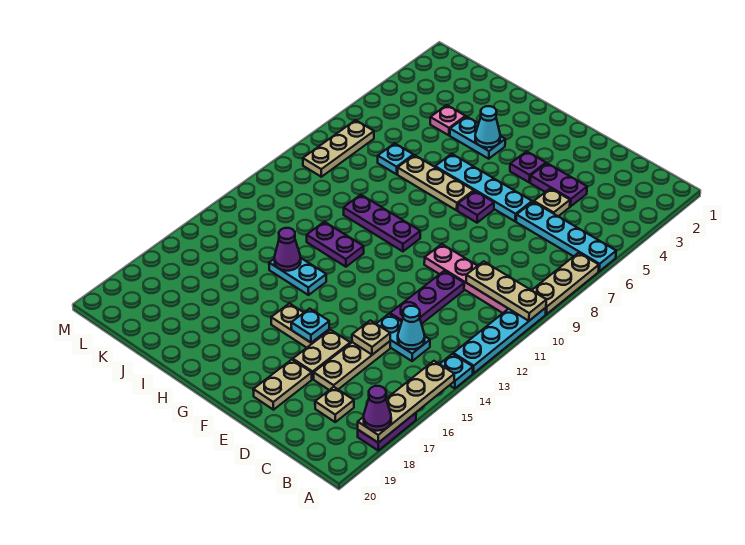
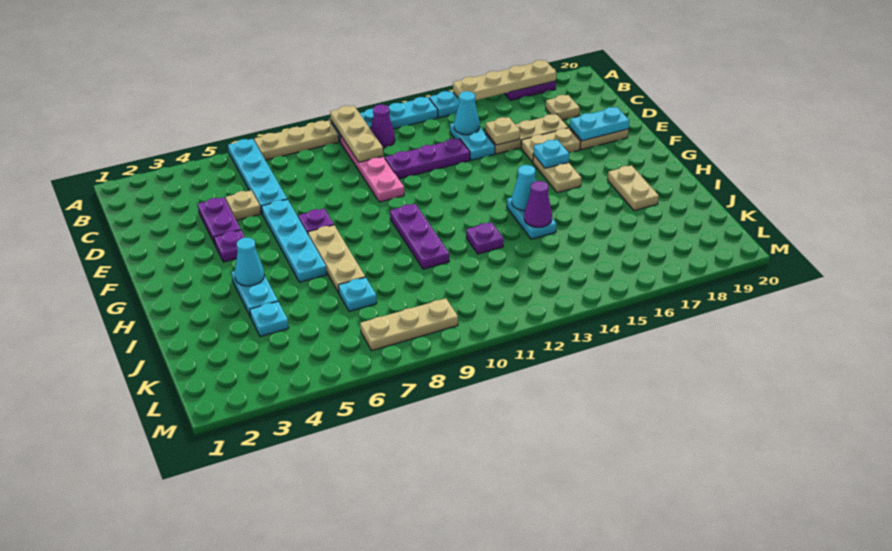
purple cone A18 level 3 -> purple cone B11 level 1
none -> cyan plate E18:E19 level 2
purple plate H12:I12 level 1 -> purple plate I12 level 1
none -> cyan cone H14 level 2
none -> tan plate H18:I18 level 1
pink plate J4 level 1 -> cyan plate J4 level 1

